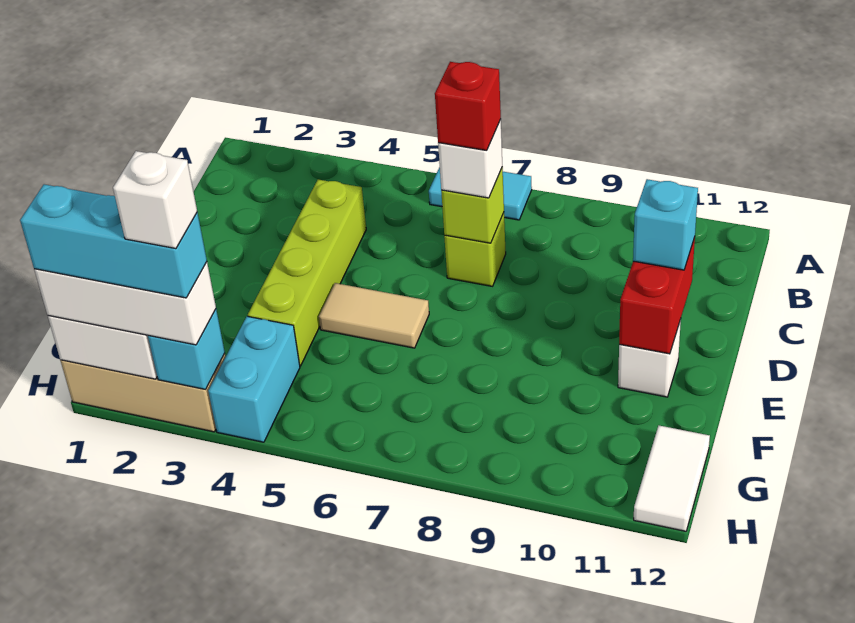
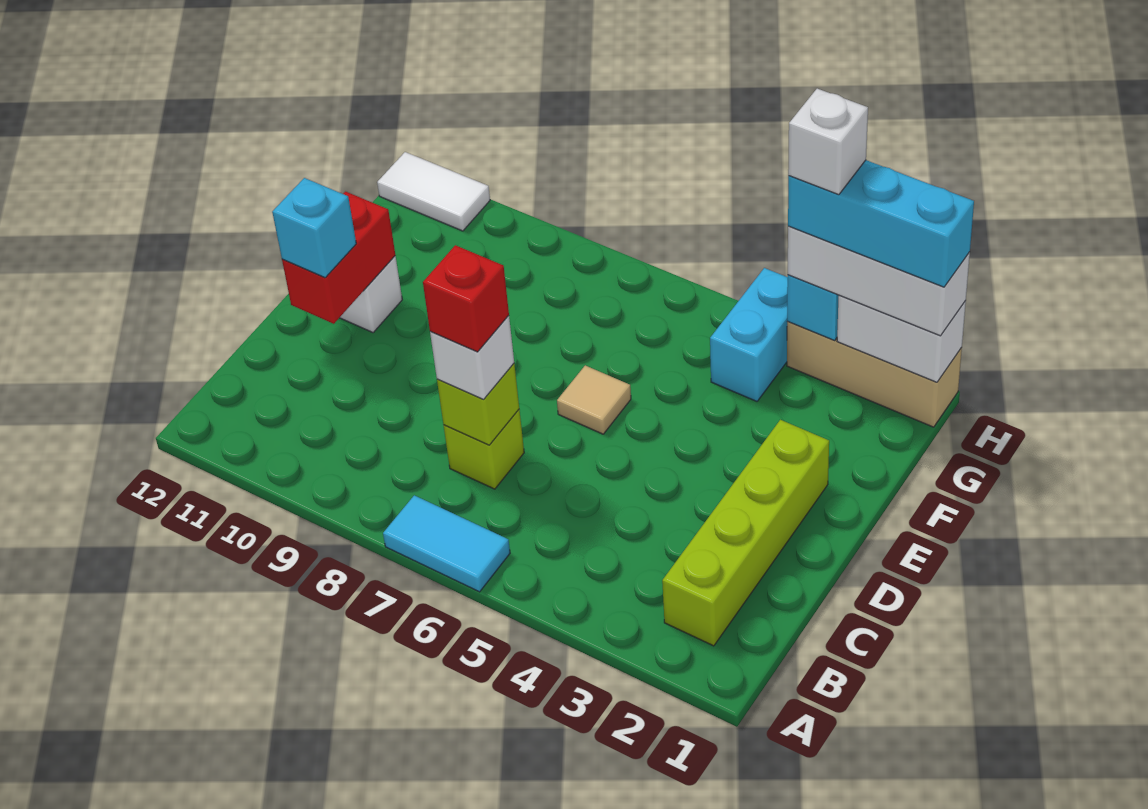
lime brick C4:F4 level 1 -> lime brick B2:E2 level 1
tan tile E5:E6 level 1 -> tan tile E6 level 1
white tile G12:H12 level 1 -> white tile H11:H12 level 1

